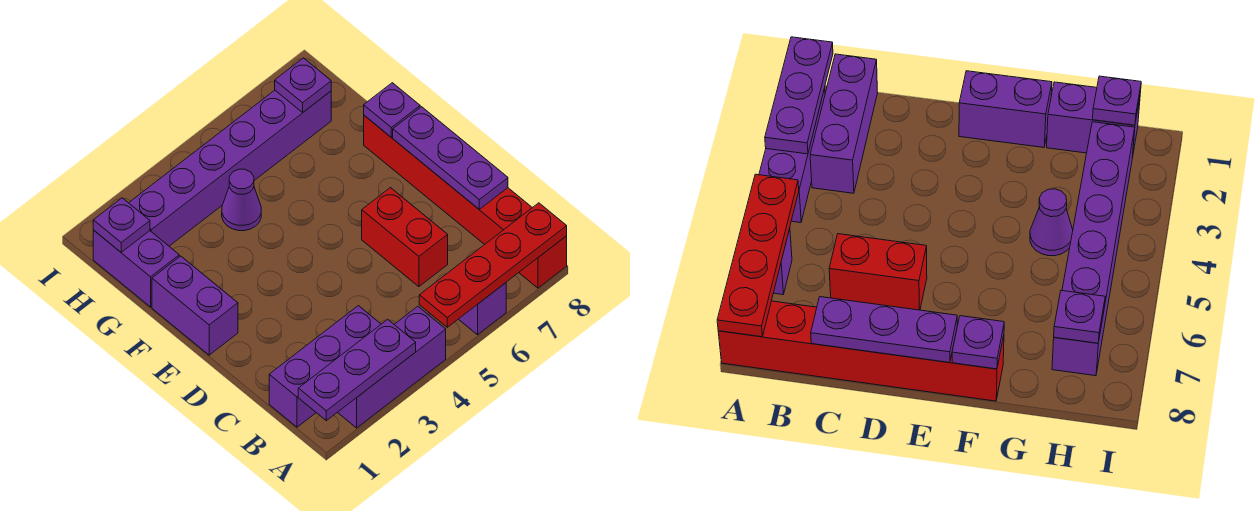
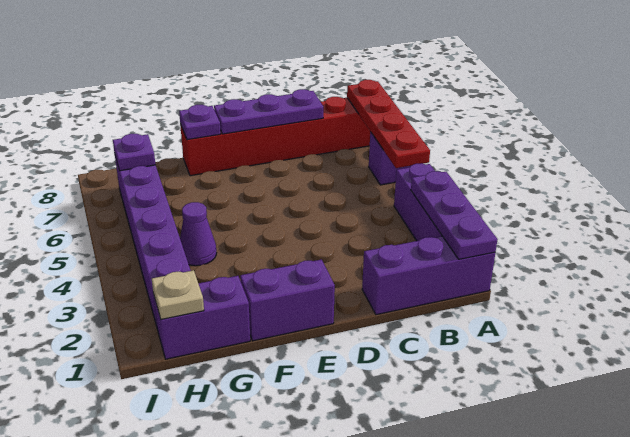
purple brick B1:B3 level 1 -> purple brick A1:C1 level 1
red brick C6:D6 level 1 -> none
purple plate H1 level 2 -> tan plate H1 level 2

